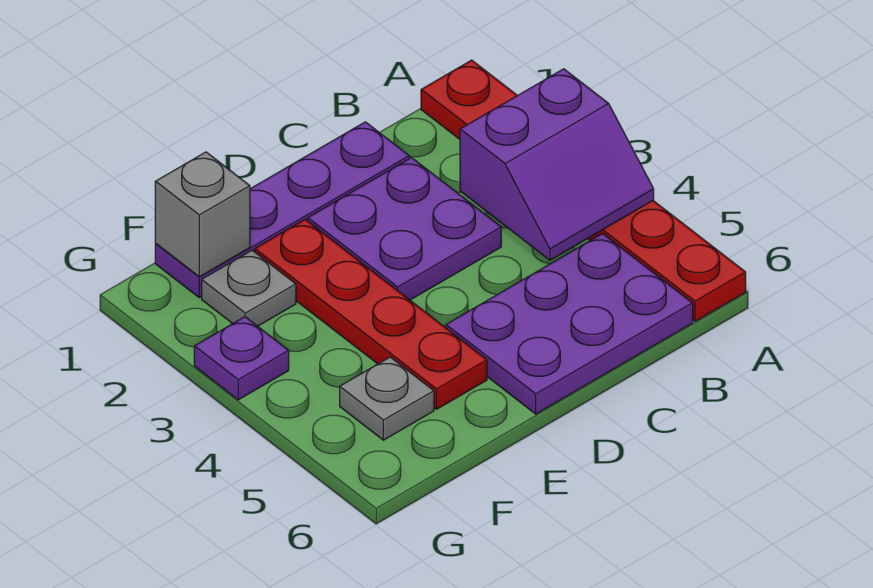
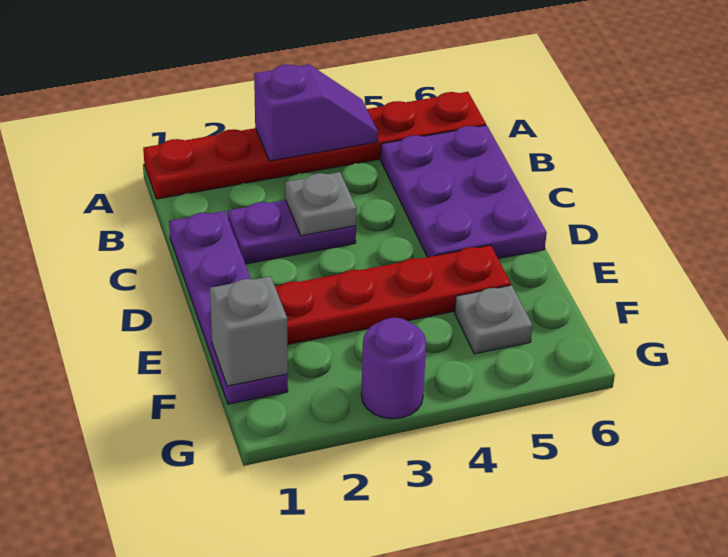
purple slope A3:B4 level 2 top 3 -> purple slope A3:A4 level 2 top 3
purple plate C2:D3 level 1 -> purple plate C2:C3 level 1
grey plate F2 level 1 -> grey plate C3 level 2
purple plate G3 level 1 -> purple round brick G3 level 1

